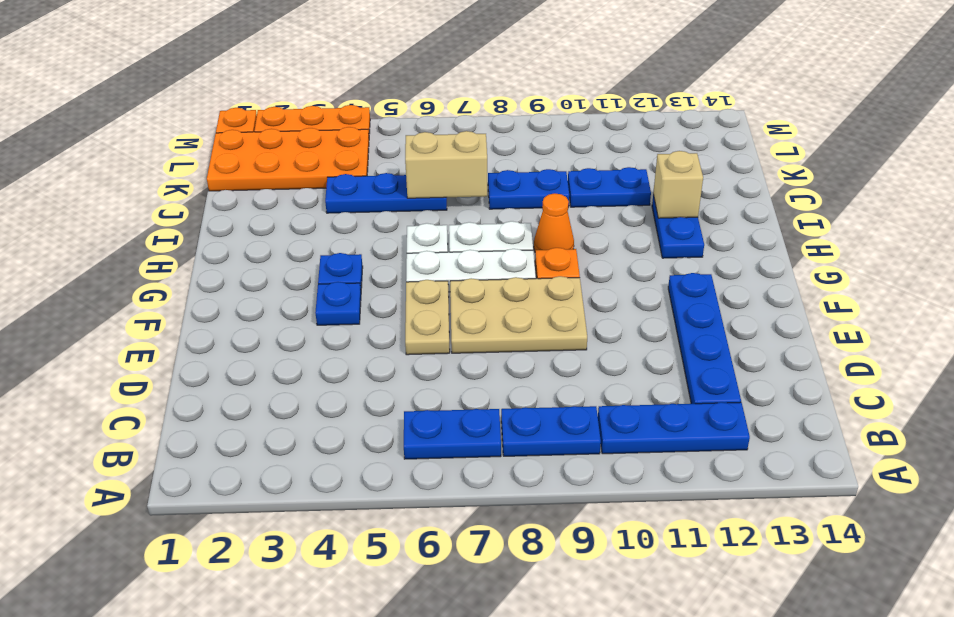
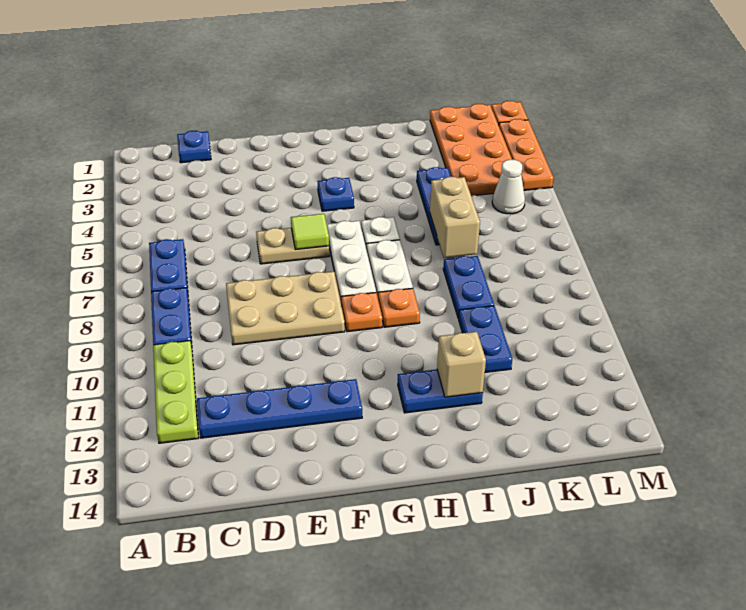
blue plate B10:B12 level 1 -> lime plate B10:B12 level 1
tan plate E7:F9 level 1 -> tan plate D8:F9 level 1
blue plate F4 level 1 -> blue plate C1 level 1
none -> lime tile F6 level 2
orange cone H9 level 1 -> orange plate H9 level 1
none -> white cone L5 level 1

